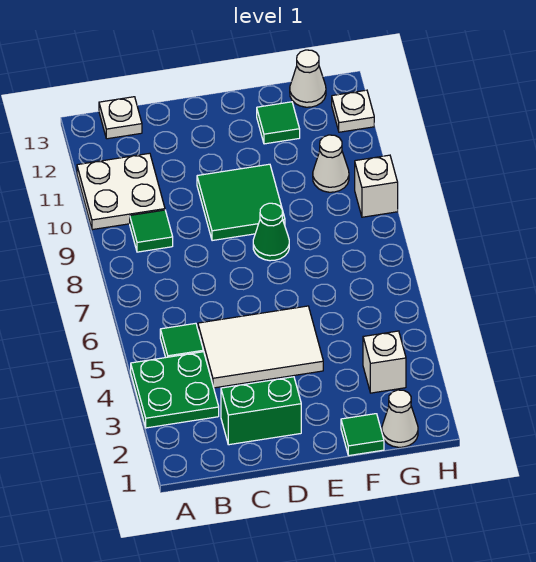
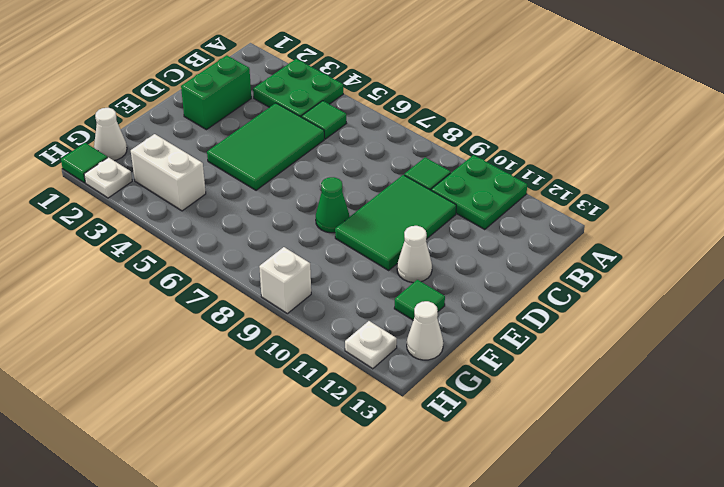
white plate A10:B11 level 1 -> green plate A10:B11 level 1
white plate B13 level 1 -> white plate H2 level 1
white tile C4:E5 level 1 -> green tile C4:E5 level 1
green tile D9:E10 level 1 -> green tile C9:E10 level 1
green tile F1 level 1 -> green tile H1 level 1
white brick G3 level 1 -> white brick G3:G4 level 1
white cone G10 level 1 -> white cone E11 level 1

